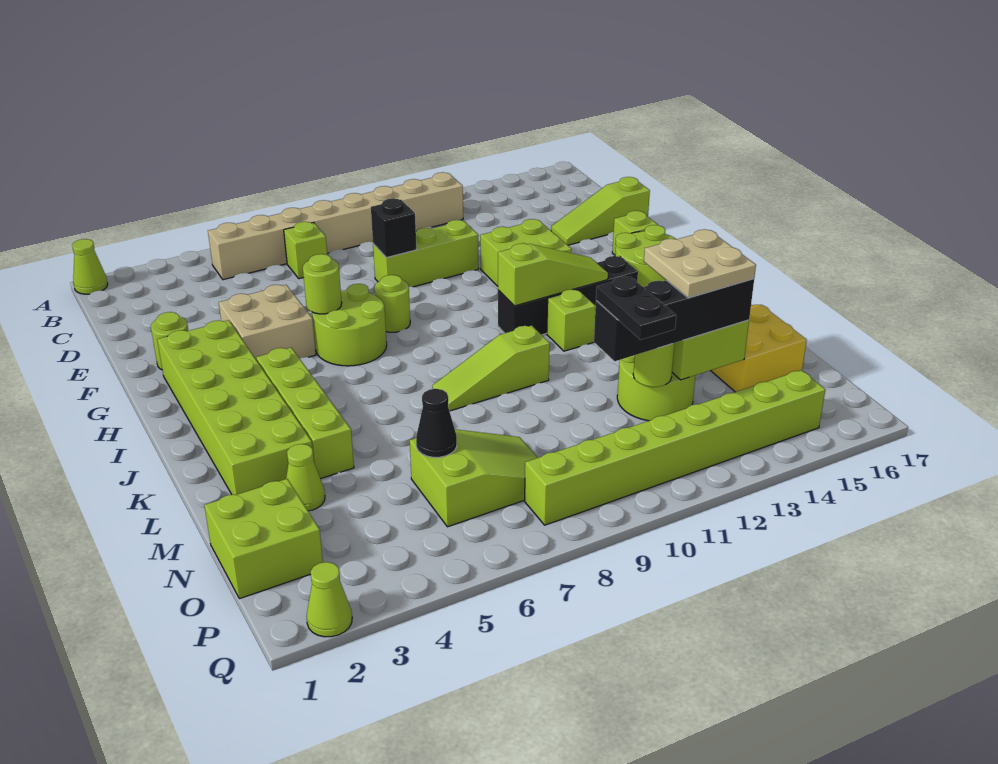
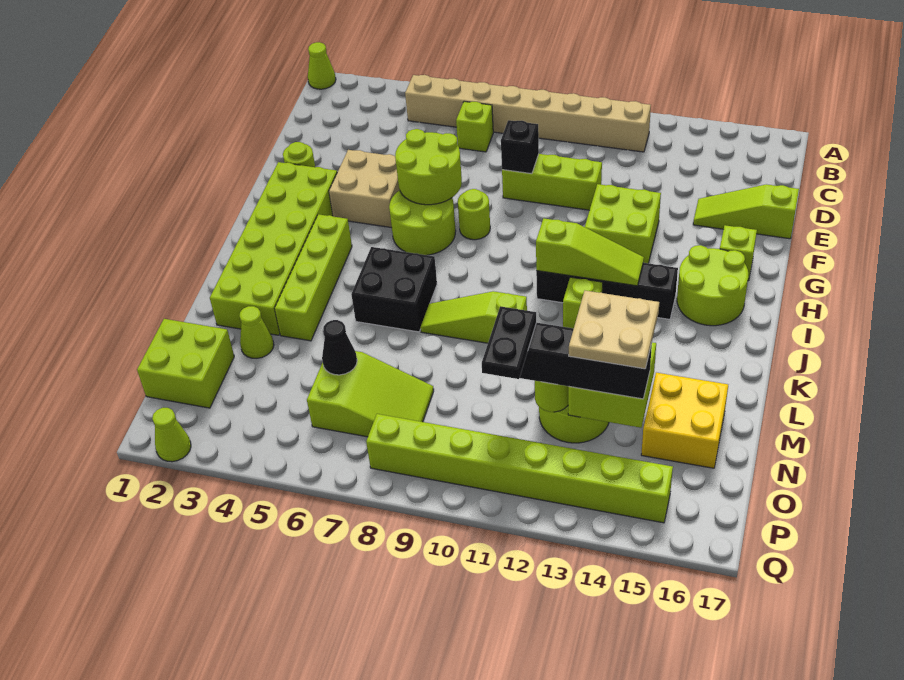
lime round brick G6 level 2 -> lime round brick F6:G7 level 2
none -> black brick J6:K7 level 1

